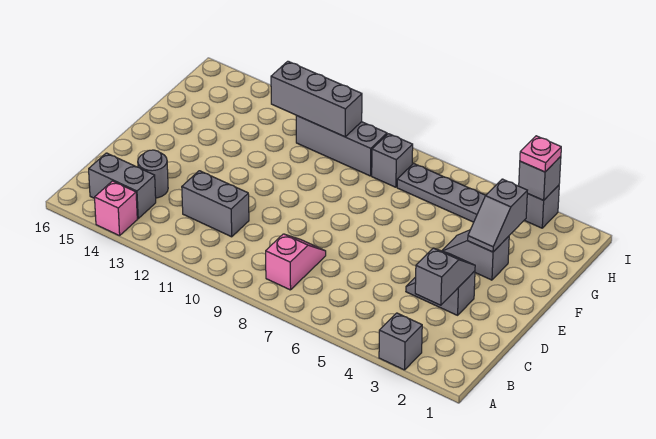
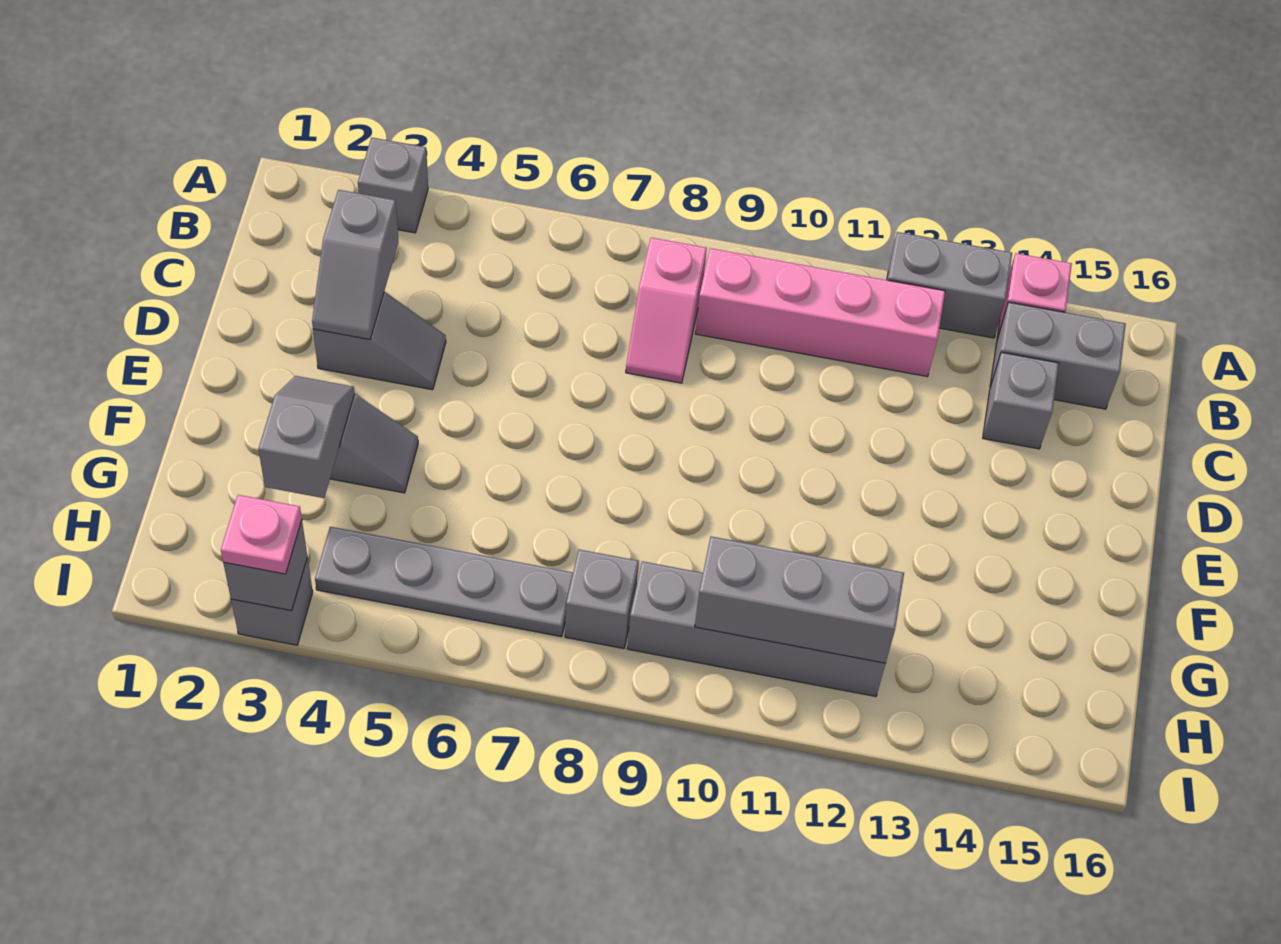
none -> pink brick B9:B12 level 1
grey brick C11:C12 level 1 -> grey brick A12:A13 level 1
grey round brick C14 level 1 -> grey brick C14 level 1
grey brick H9:H11 level 1 -> grey brick H9:H12 level 1

